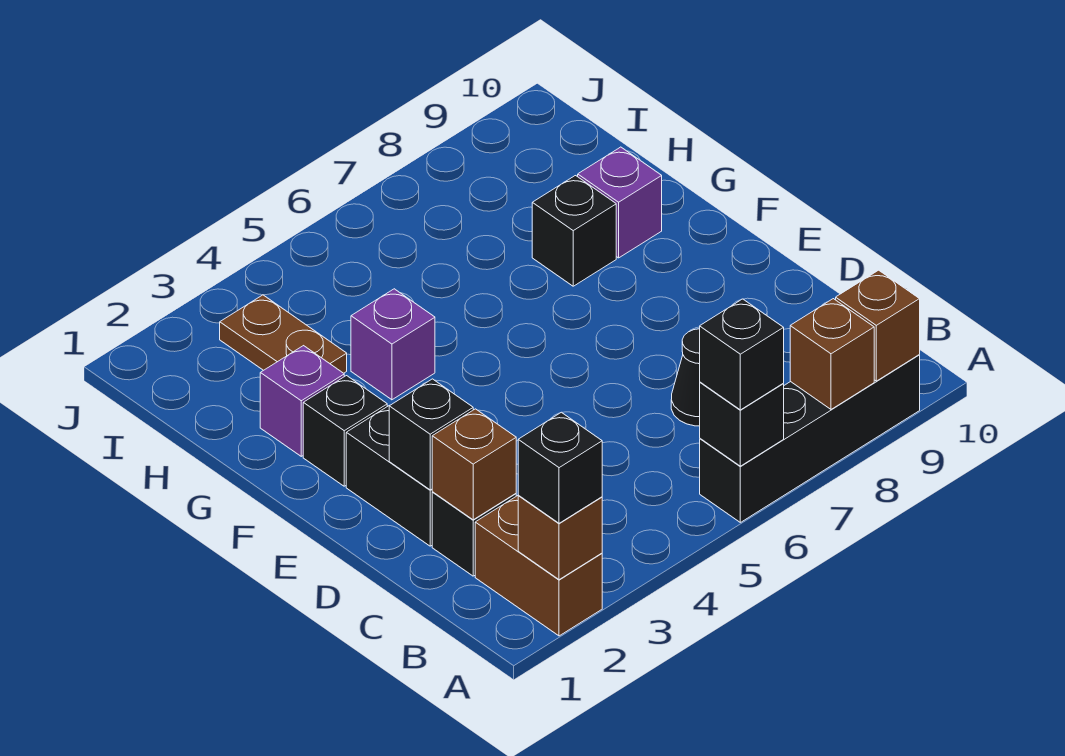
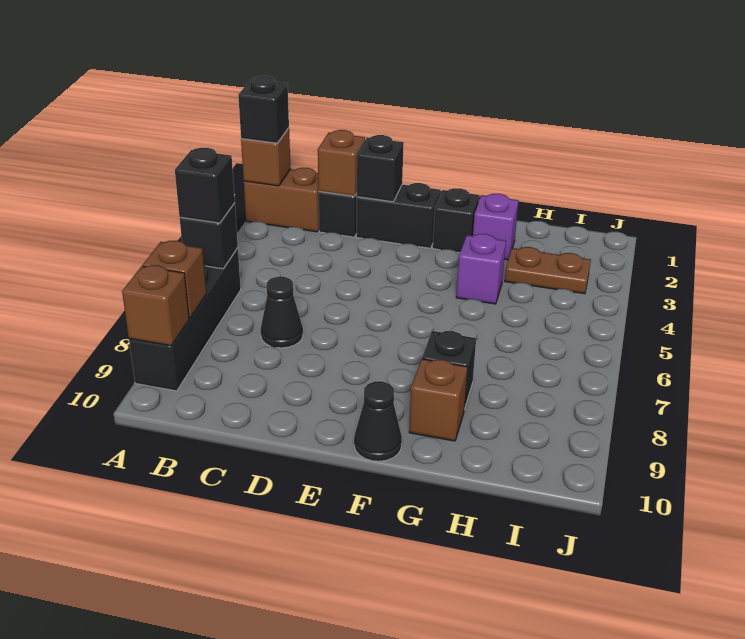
none -> black cone F10 level 1
purple brick G9 level 1 -> brown brick G9 level 1

